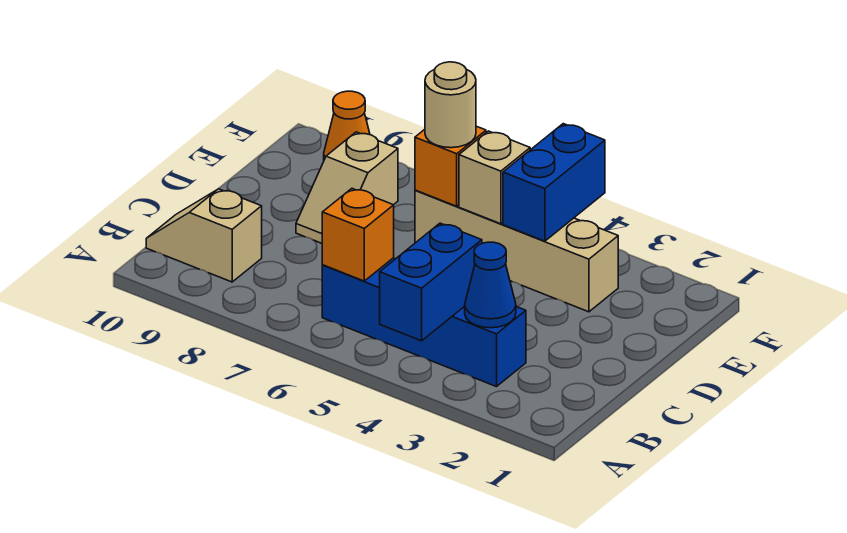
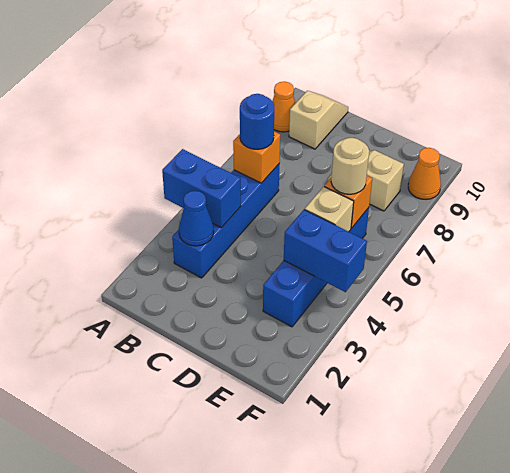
none -> orange cone A9 level 1
none -> blue round brick B6 level 3
tan brick E3:E6 level 1 -> blue brick E3:E6 level 1

